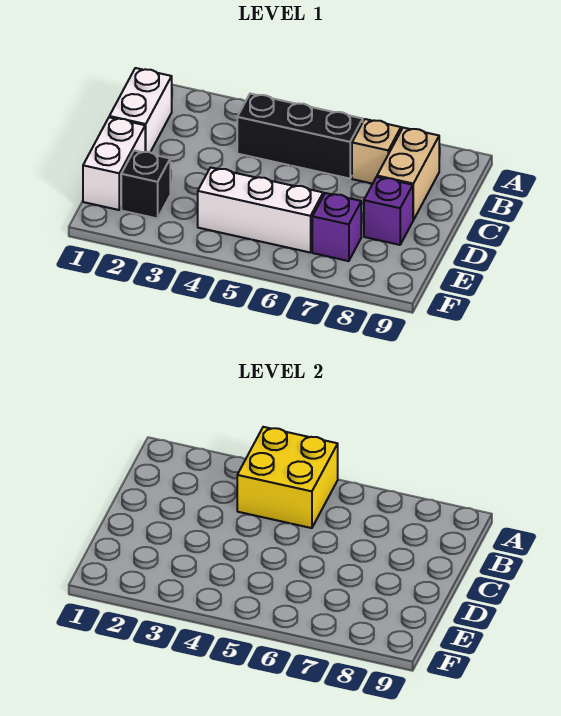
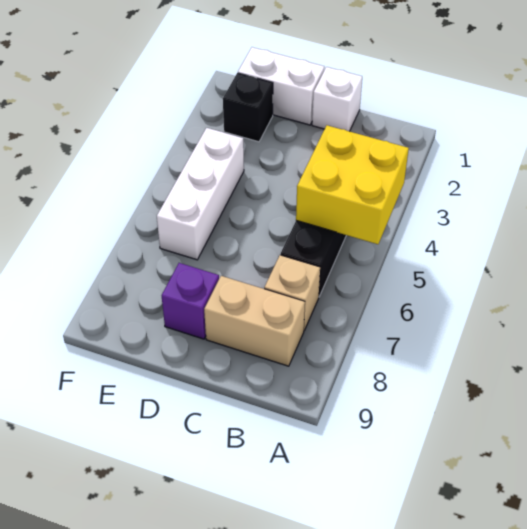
white brick B1:C1 level 1 -> white brick C1 level 1
purple brick E7 level 1 -> none

